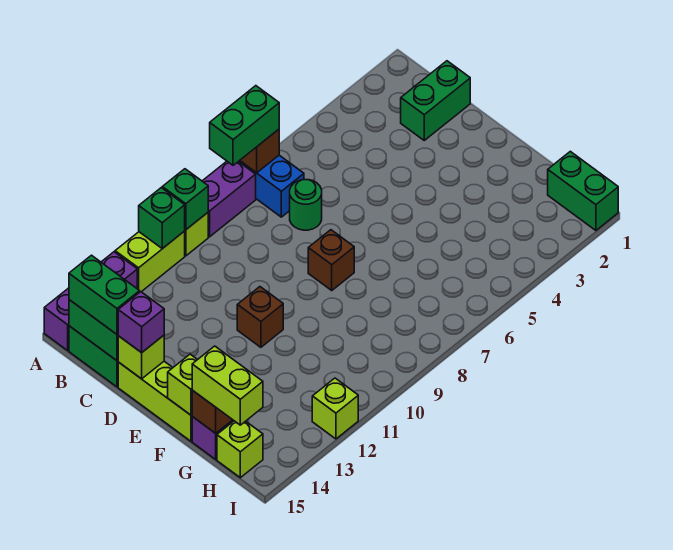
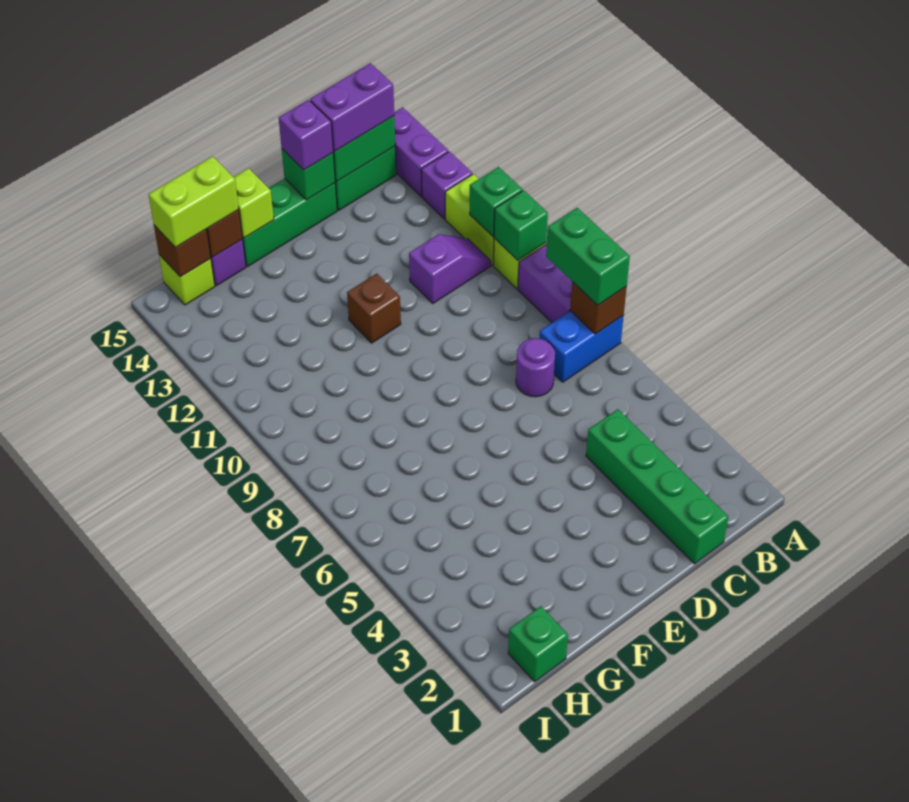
none -> purple slope B11:C11 level 1 top C
green brick B15:C15 level 3 -> purple brick B15:C15 level 3
green brick C1:C2 level 1 -> green brick C1:C4 level 1
green round brick C7 level 1 -> purple round brick C7 level 1
lime brick D15:F15 level 1 -> green brick D15:F15 level 1
lime brick D15 level 2 -> green brick D15 level 2
brown brick E8 level 1 -> brown brick H15 level 2
green brick H1:I1 level 1 -> green brick H1 level 1
lime brick I12 level 1 -> none

